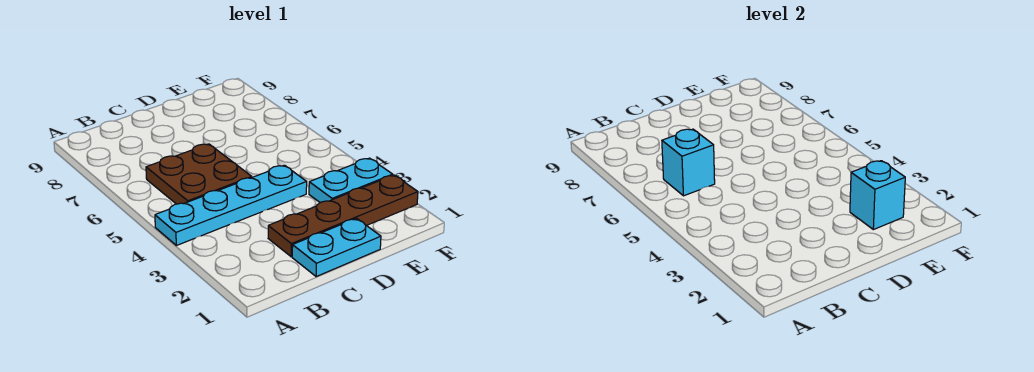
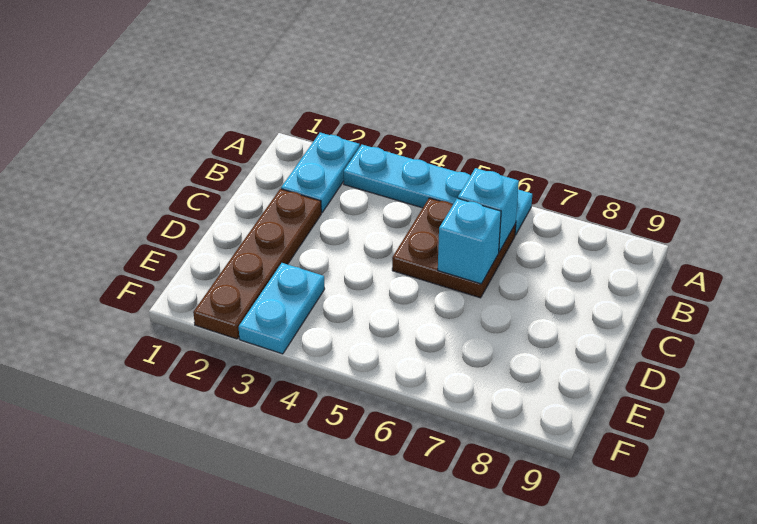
cyan plate A4:D4 level 1 -> cyan plate A3:A6 level 1
cyan plate C1:D1 level 1 -> cyan plate A2:B2 level 1
cyan brick E2 level 2 -> cyan brick C6 level 2

